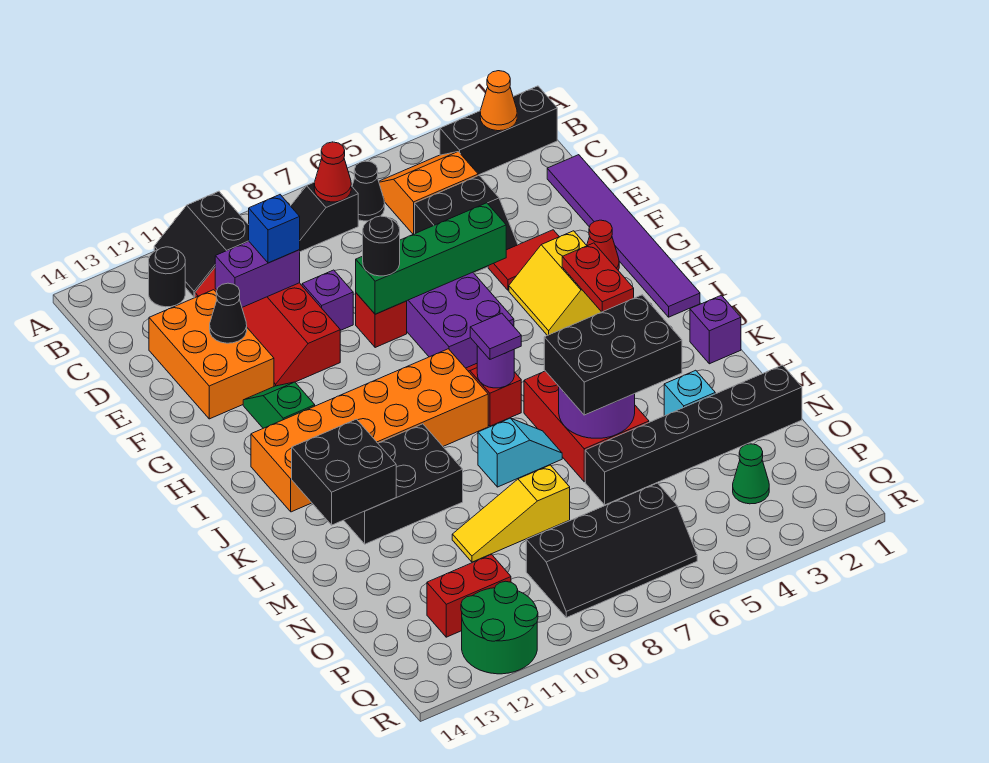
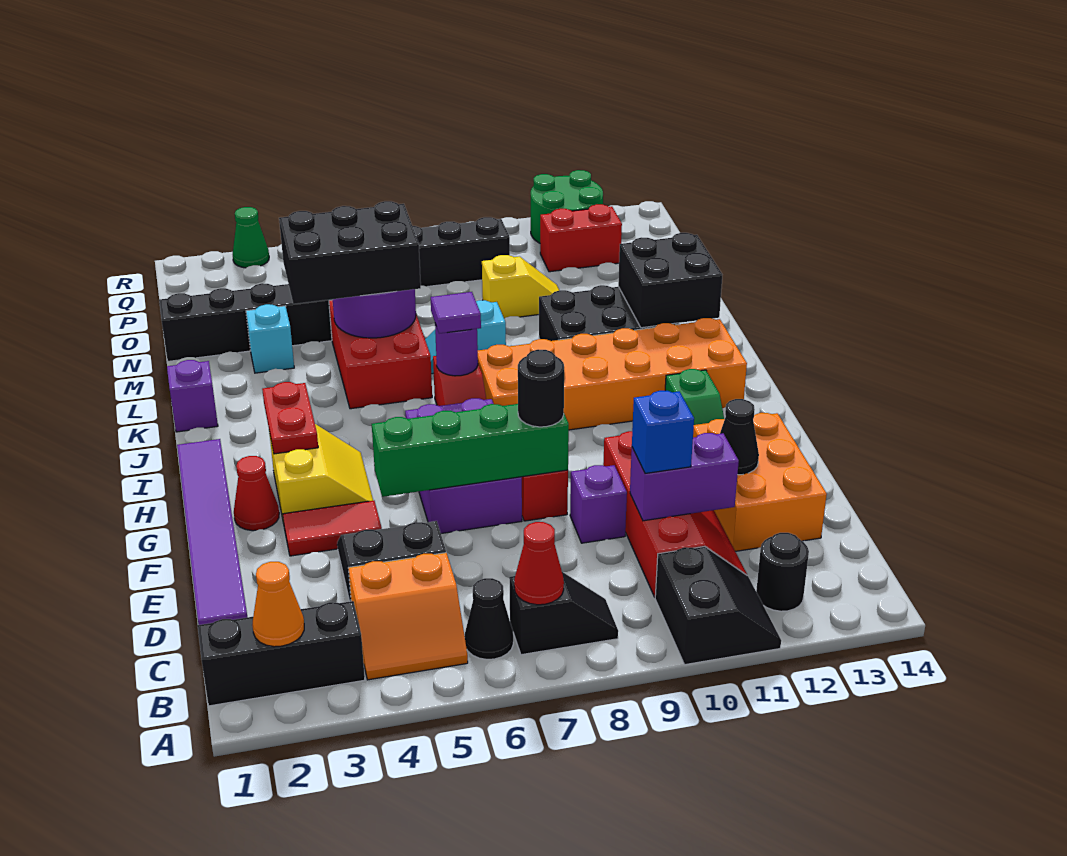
yellow slope N8:N10 level 1 top 8 -> yellow slope N9:N10 level 1 top 9
green cone P3 level 1 -> green cone R3 level 1

